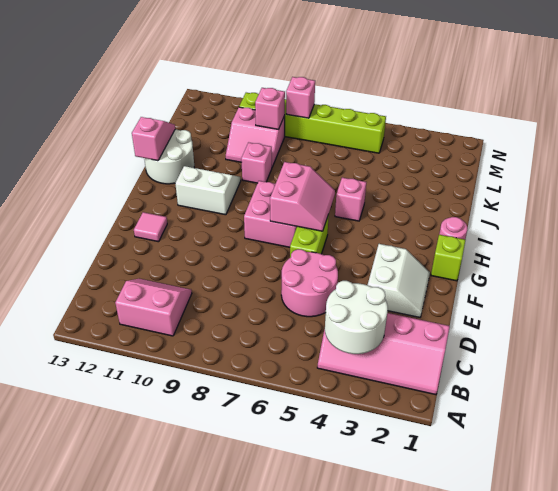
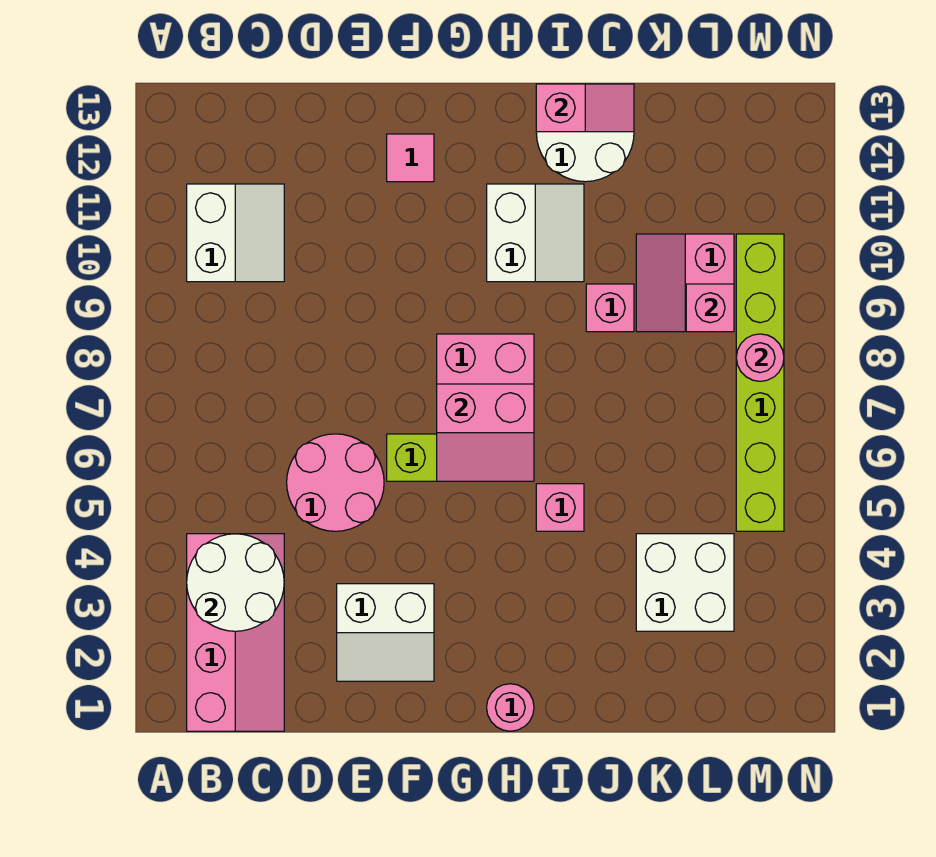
pink slope B1:C4 level 1 top C -> pink slope B1:C4 level 1 top B
pink slope B10:C11 level 1 top B -> white slope B10:C11 level 1 top B
lime brick G1 level 1 -> none
none -> white brick K3:L4 level 1
pink brick M8 level 2 -> pink round brick M8 level 2

